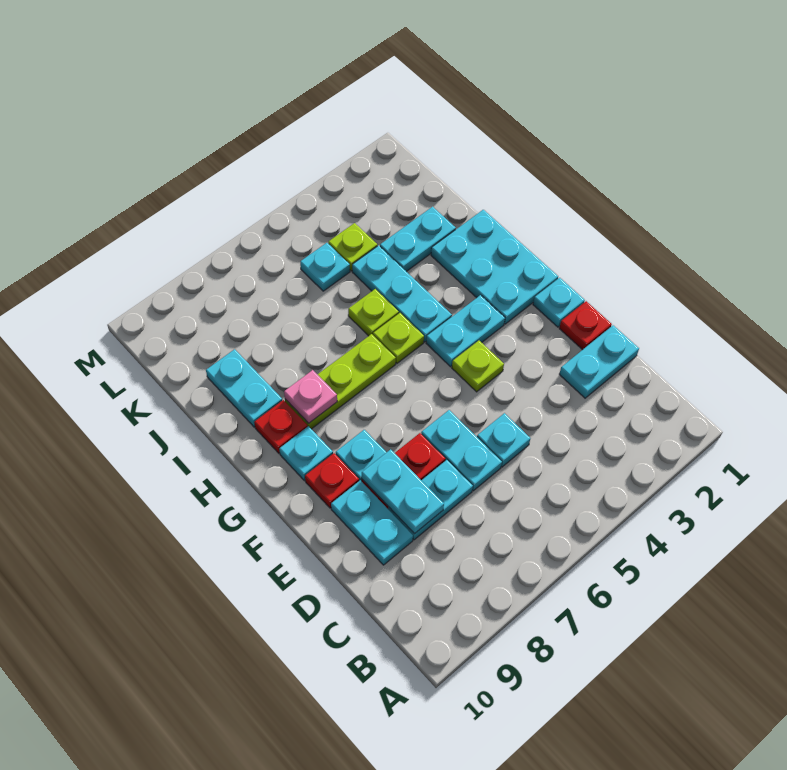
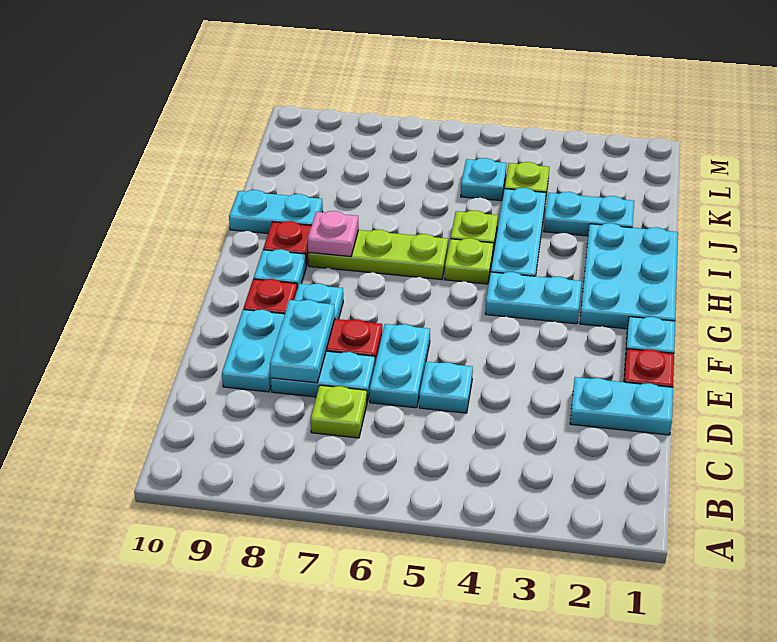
lime plate F4 level 1 -> lime plate C7 level 1
cyan plate I9:J9 level 1 -> cyan plate I9:I10 level 1

